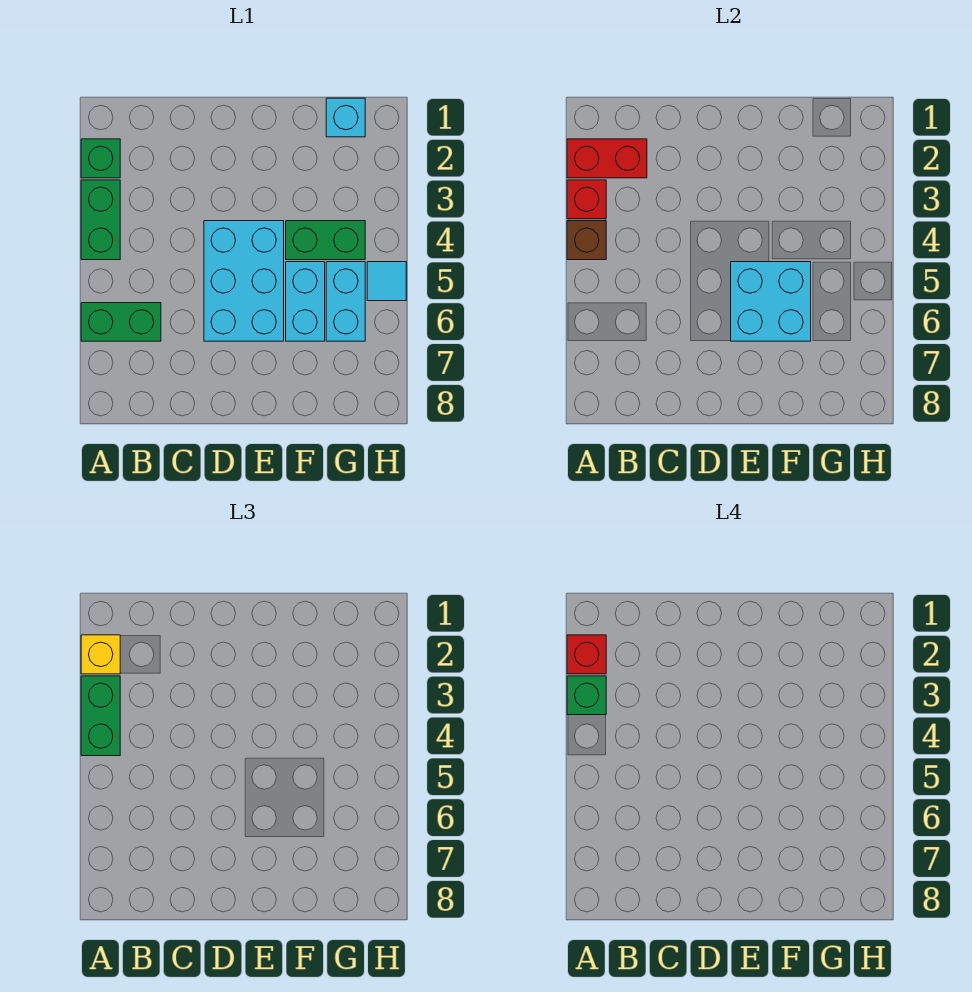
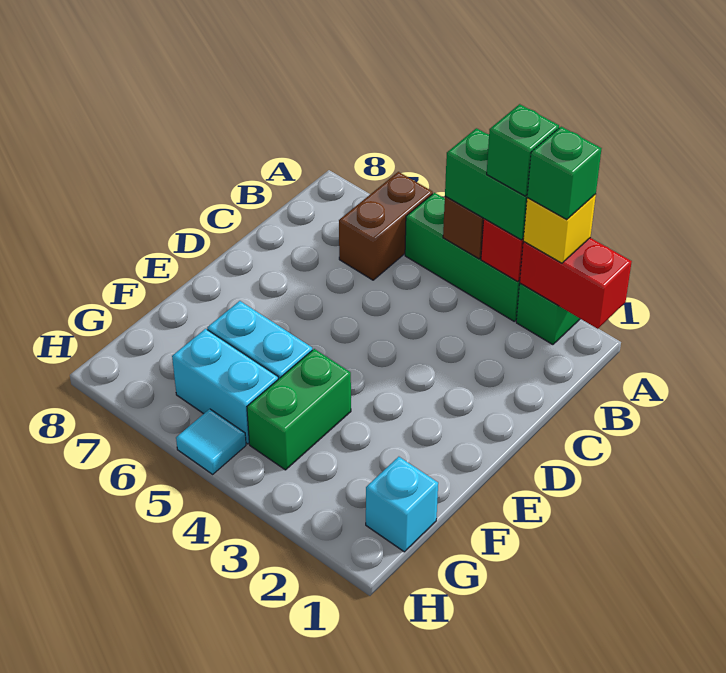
red brick A2:B2 level 2 -> red brick A1:A2 level 2
red brick A2 level 4 -> green brick A2 level 4
green brick A3:A4 level 1 -> green brick A3:A5 level 1
green brick A6:B6 level 1 -> brown brick A6:B6 level 1
cyan brick D4:E6 level 1 -> none
cyan brick E5:F6 level 2 -> none

